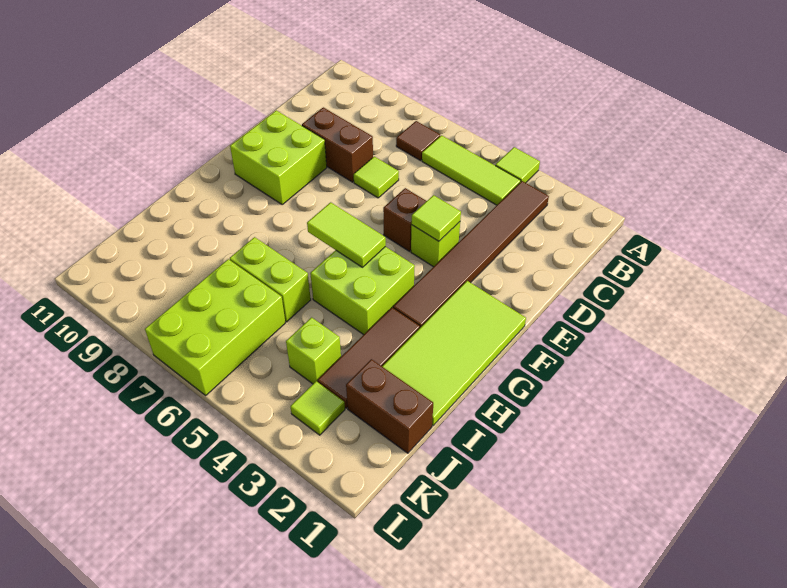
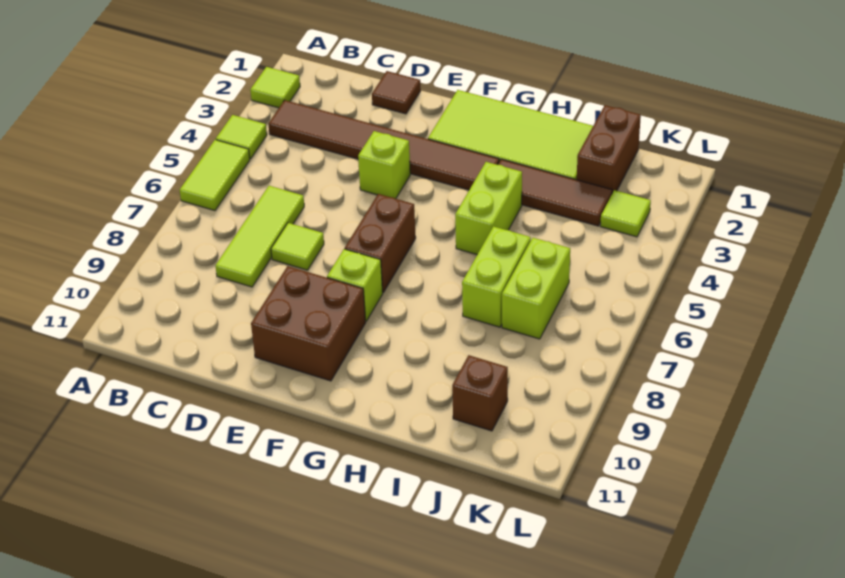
lime tile B4:B6 level 1 -> lime tile C6:C8 level 1
brown tile B7 level 1 -> brown tile D1 level 1
brown brick D8:D9 level 1 -> brown brick F6:F7 level 1
lime tile E4 level 2 -> lime tile A2 level 1
brown brick E5 level 1 -> brown brick J10 level 1
lime brick E9:F10 level 1 -> brown brick E9:F10 level 1
lime brick G4:H5 level 1 -> lime brick H4:H5 level 1
lime tile G5:G6 level 2 -> lime tile A5:A6 level 1
lime brick J4 level 1 -> lime brick F8 level 1
lime brick J6:L7 level 1 -> lime brick J6:J7 level 1

